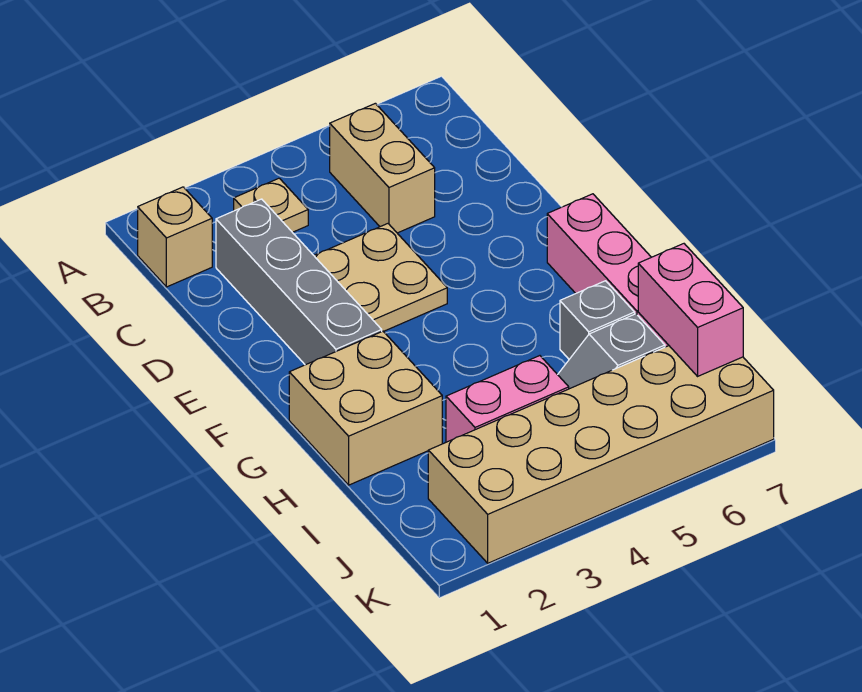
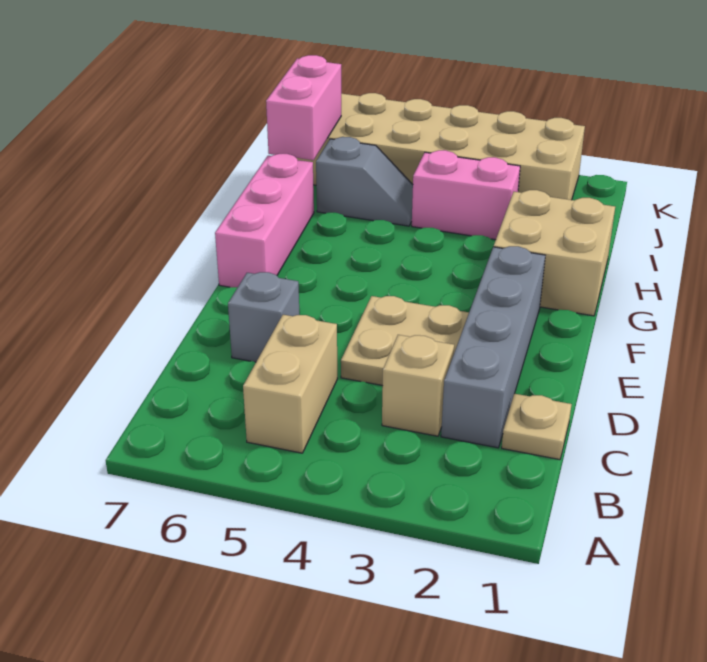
tan brick B1 level 1 -> tan brick C3 level 1
tan plate B3 level 1 -> tan plate C1 level 1
grey brick H6 level 1 -> grey brick D6 level 1

